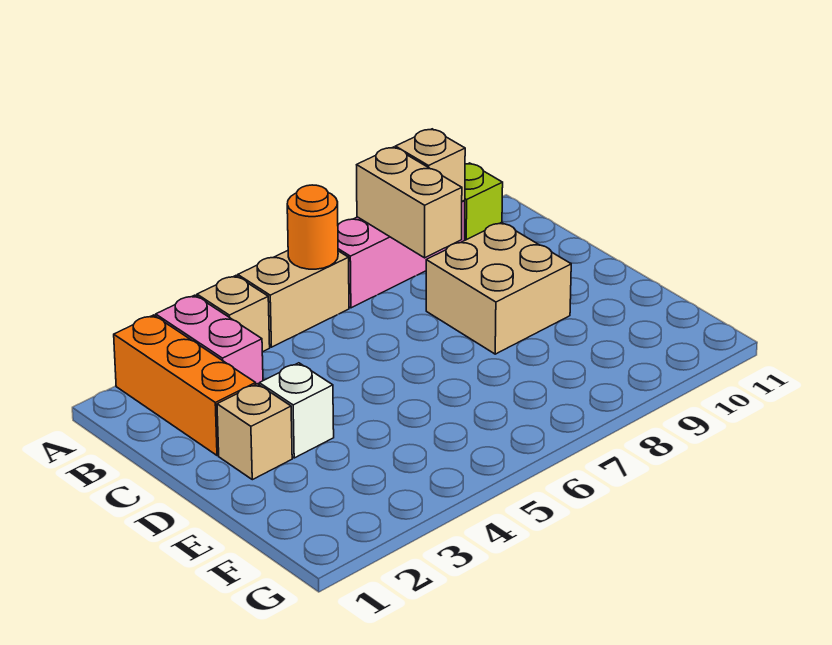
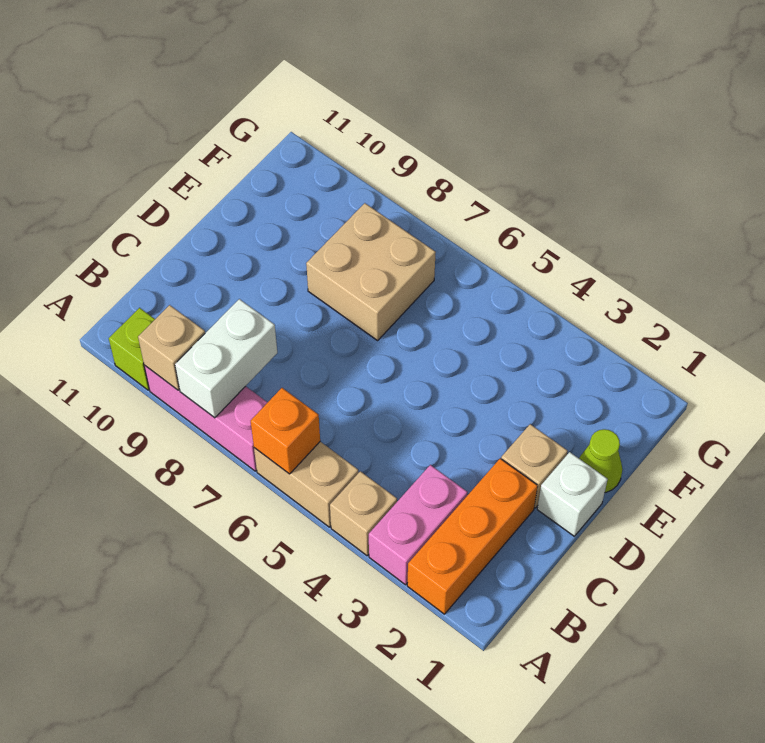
orange round brick A6 level 2 -> orange brick A6 level 2
tan brick A8:B8 level 2 -> white brick A8:B8 level 2
tan brick C8:D9 level 1 -> tan brick E7:F8 level 1
white brick D3 level 1 -> white brick D1 level 1
none -> lime cone E1 level 1

